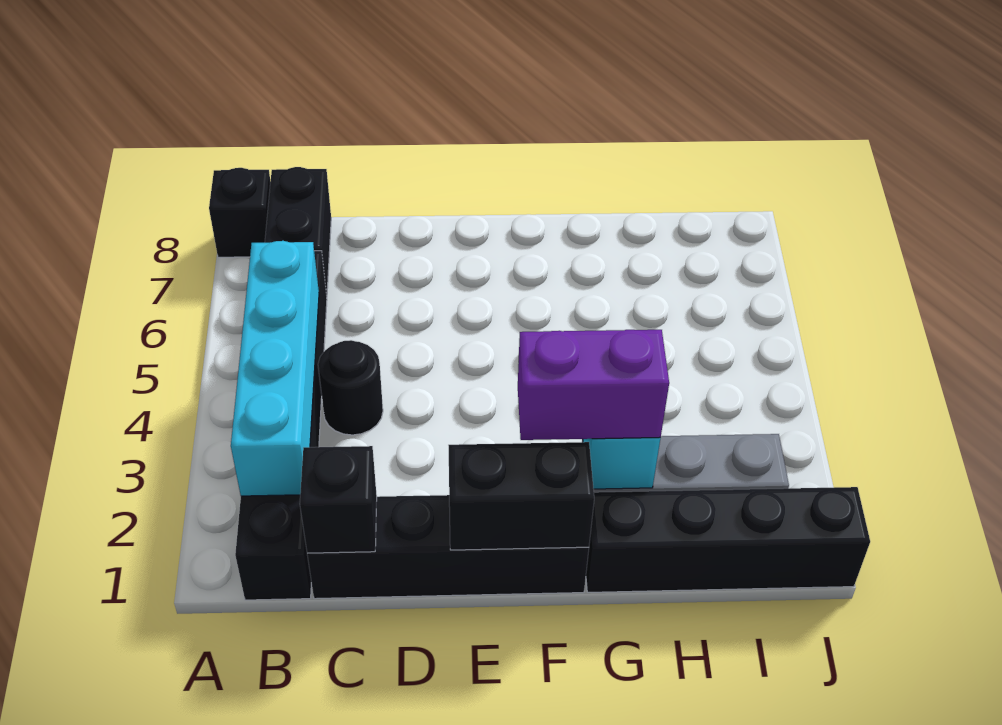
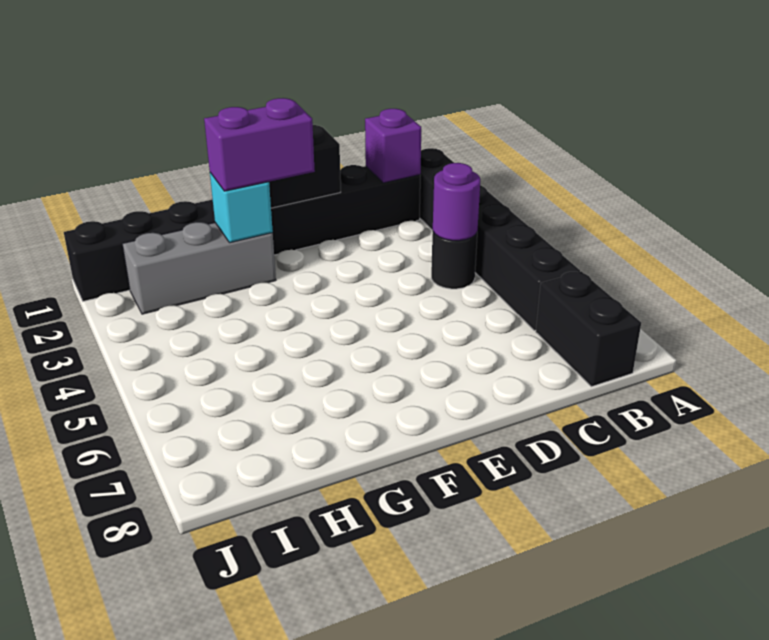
black brick A8 level 1 -> none
cyan brick B2:B5 level 2 -> none
black brick C1 level 2 -> purple brick C1 level 2
none -> purple round brick C4 level 2

